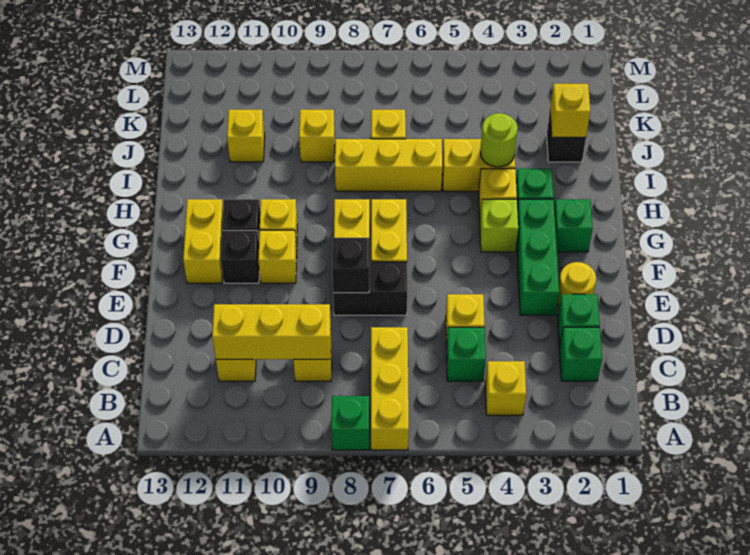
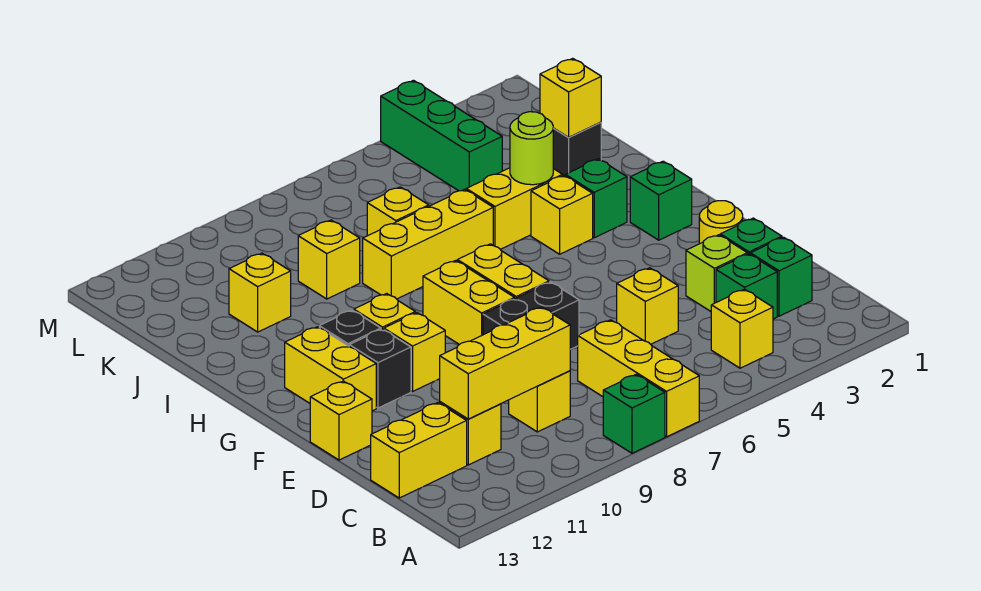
green brick C5 level 1 -> green brick C3 level 1
none -> yellow brick C12:C13 level 1
green brick E3:G3 level 1 -> green brick K4:M4 level 1
black brick E8 level 2 -> none
none -> yellow brick E13 level 1
lime brick G4 level 1 -> lime brick D3 level 1

